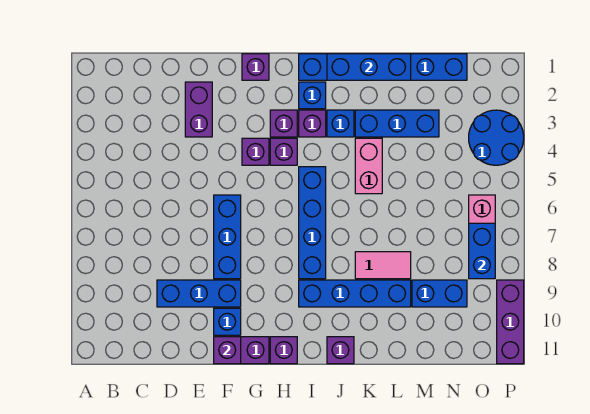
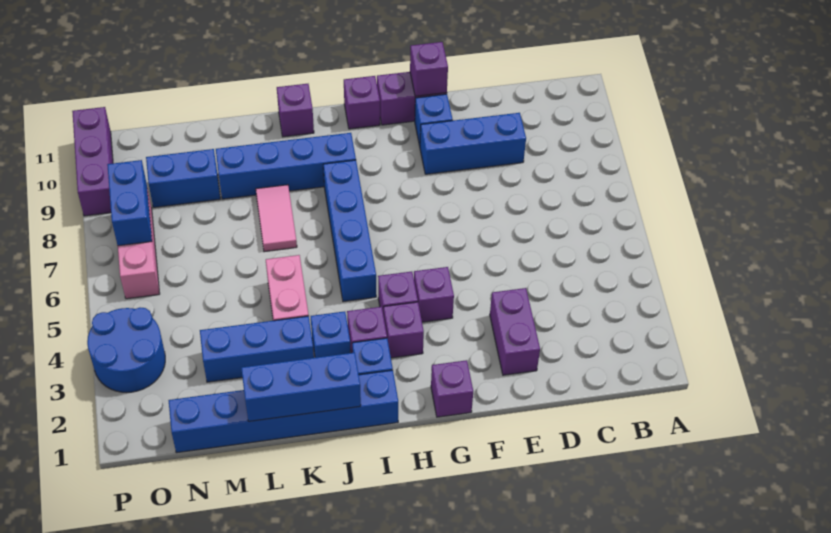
blue brick F6:F8 level 1 -> none
pink tile K8:L8 level 1 -> pink tile K7:K8 level 1

